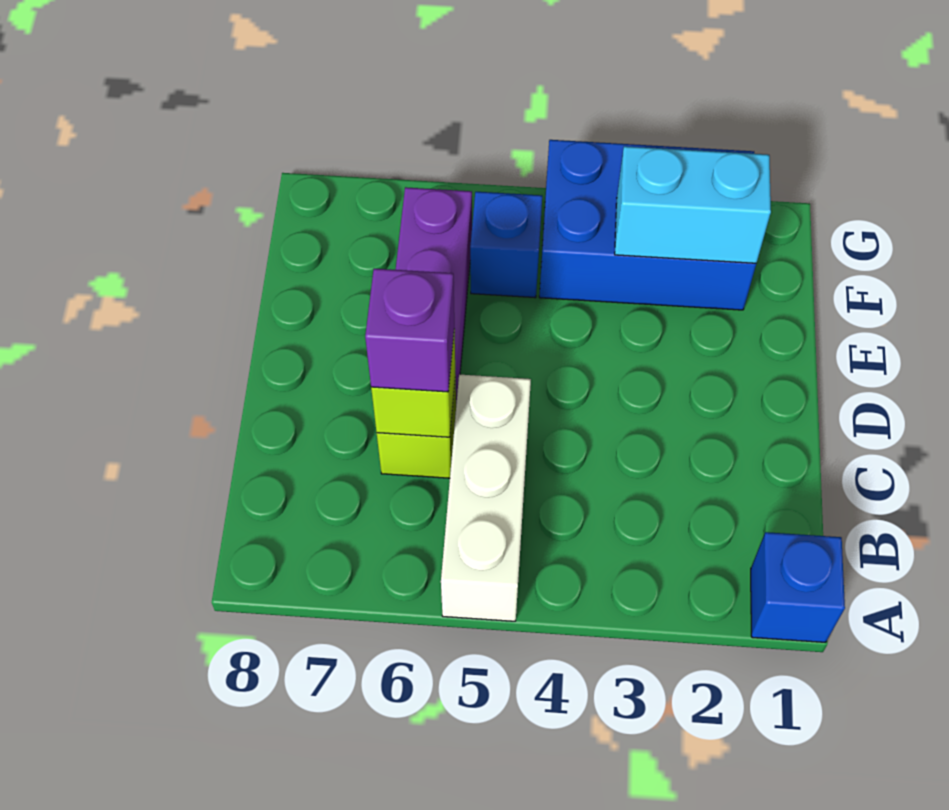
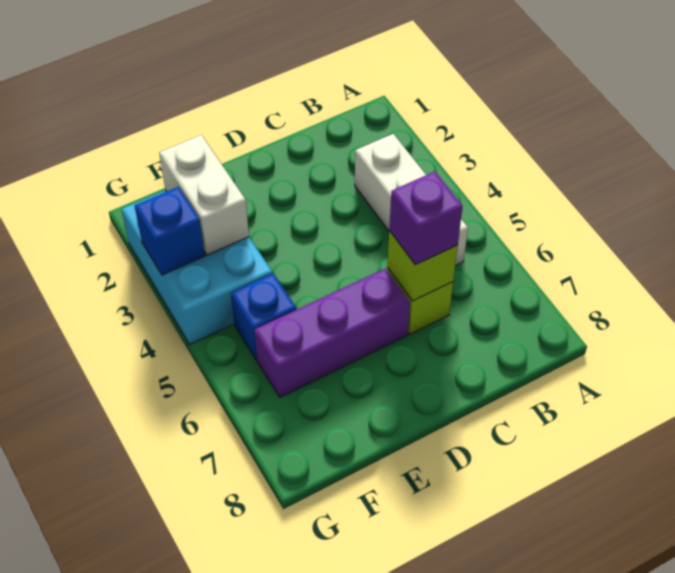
blue brick A1 level 1 -> blue brick G3 level 2
white brick A5:C5 level 1 -> white brick B3:B5 level 1
blue brick F2:G4 level 1 -> cyan brick F2:G4 level 1
cyan brick F2:F3 level 2 -> white brick F2:F3 level 2

